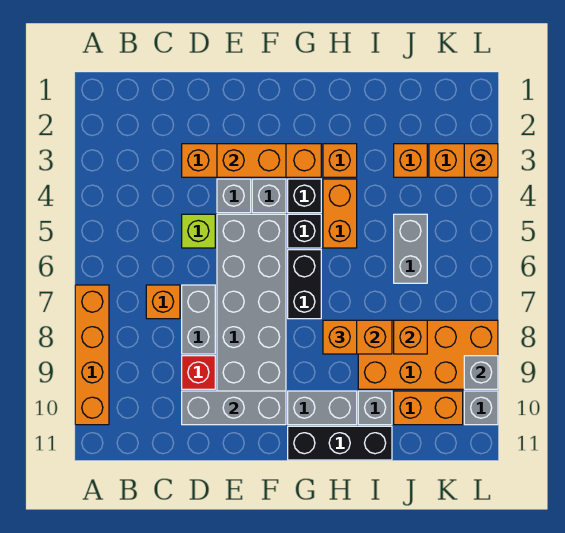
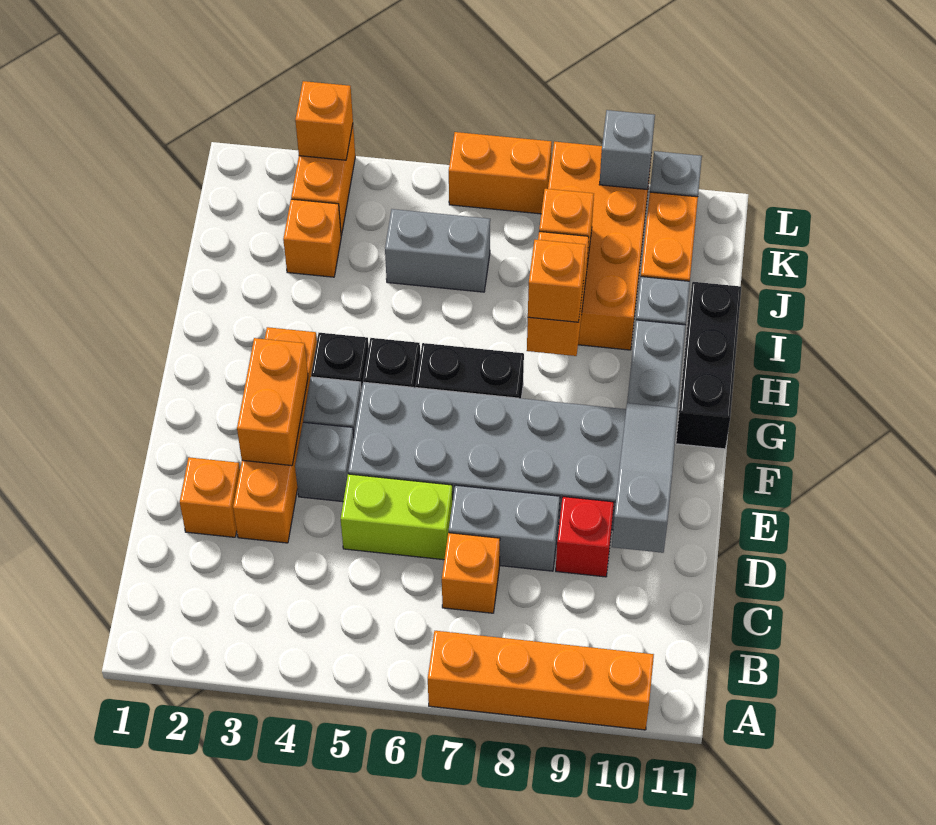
lime brick D5 level 1 -> lime brick D5:D6 level 1
grey brick D10:F10 level 2 -> grey slope D10:F10 level 2 top D
orange brick H3 level 1 -> orange brick D2 level 1
orange brick H4:H5 level 1 -> orange brick L6:L7 level 1

